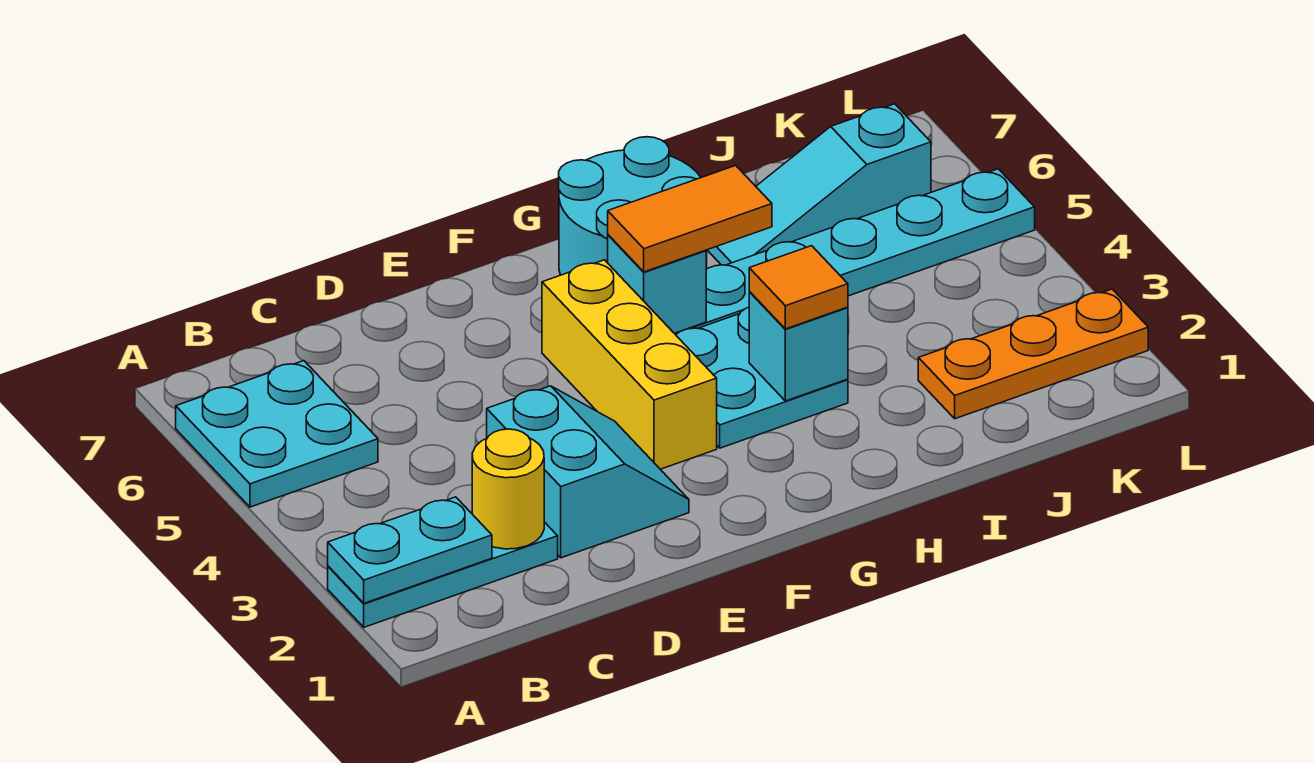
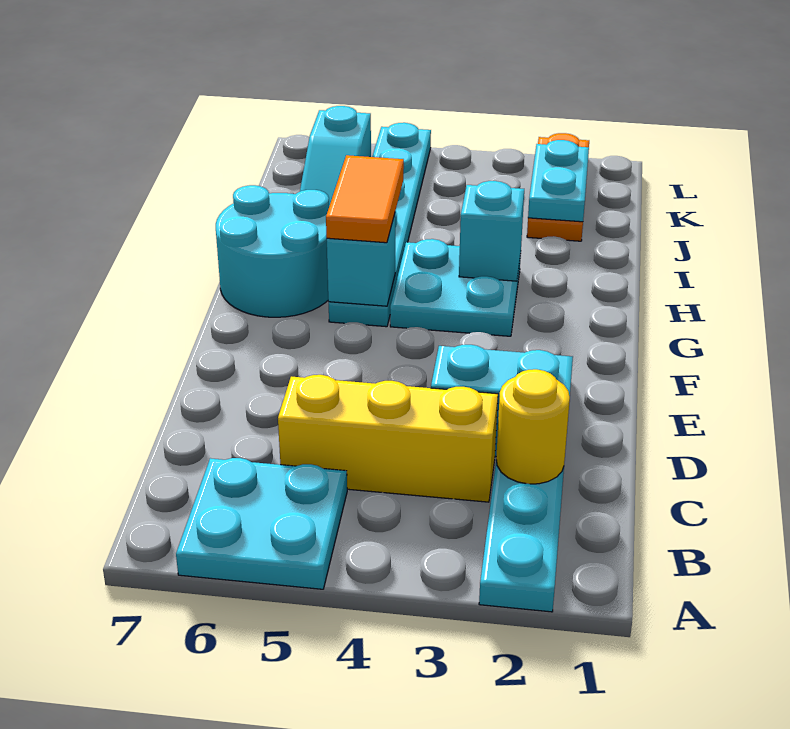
cyan plate A2:B2 level 2 -> cyan plate J2:K2 level 2
yellow brick F3:F5 level 1 -> yellow brick C3:C5 level 1
orange tile H3 level 3 -> none

